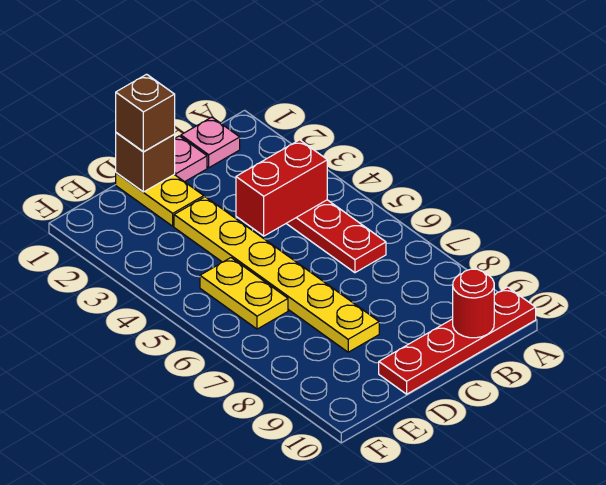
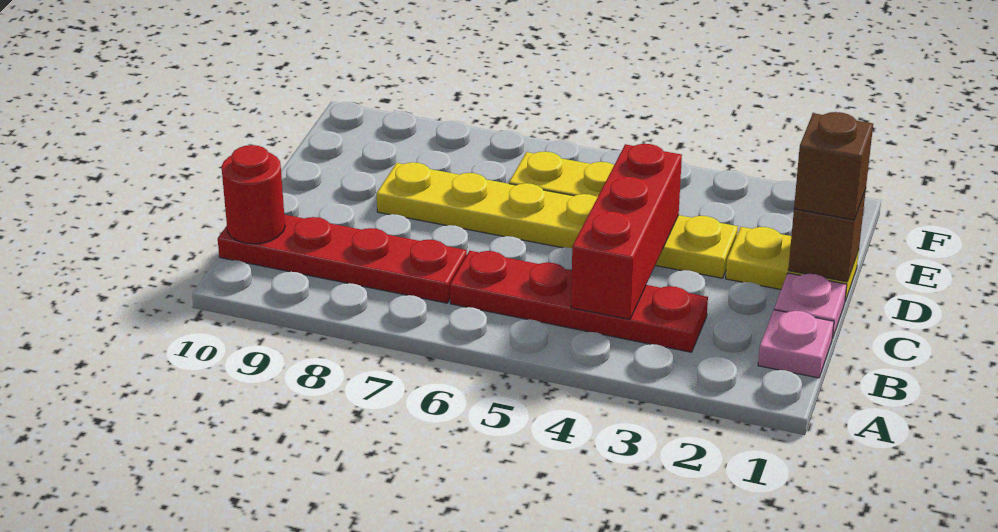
red plate A10:D10 level 1 -> red plate B7:B10 level 1
red brick B4:C4 level 2 -> red brick B4:D4 level 2

